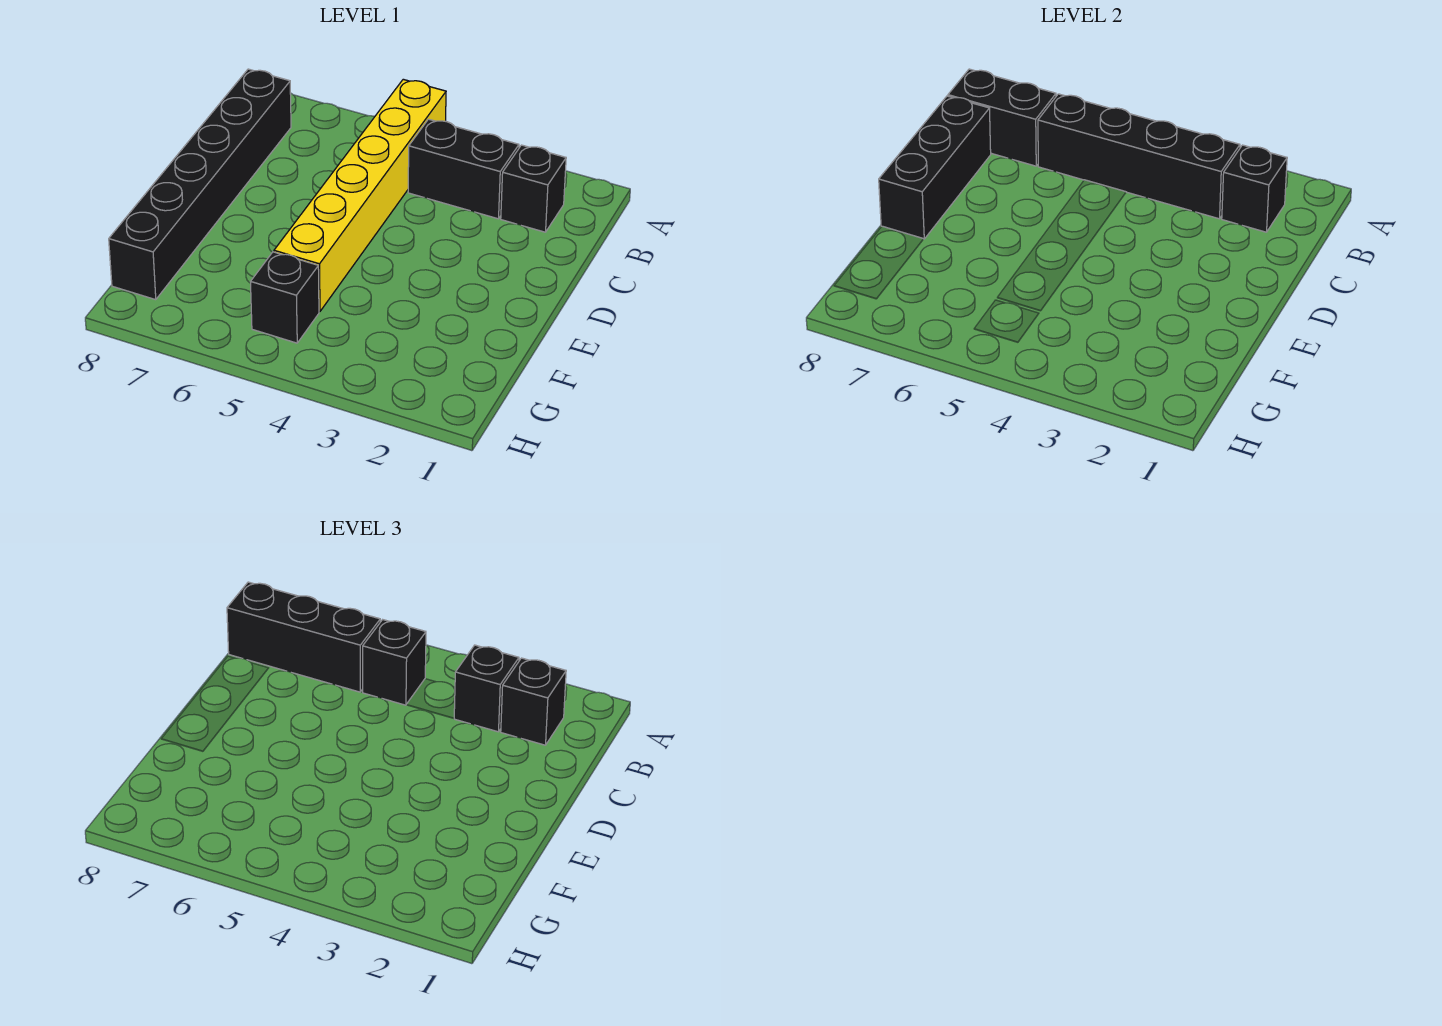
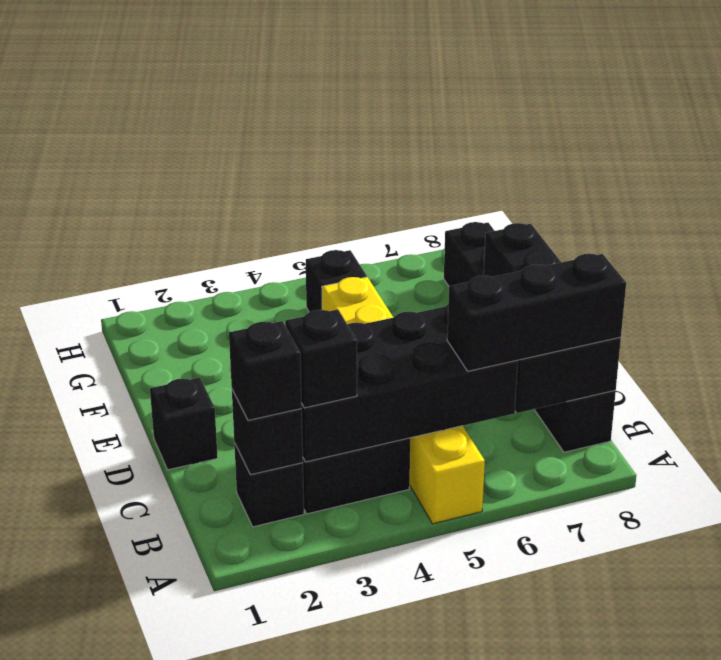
black brick B3:B6 level 2 -> black brick B3:C6 level 2
black brick B5 level 3 -> black brick D1 level 1

